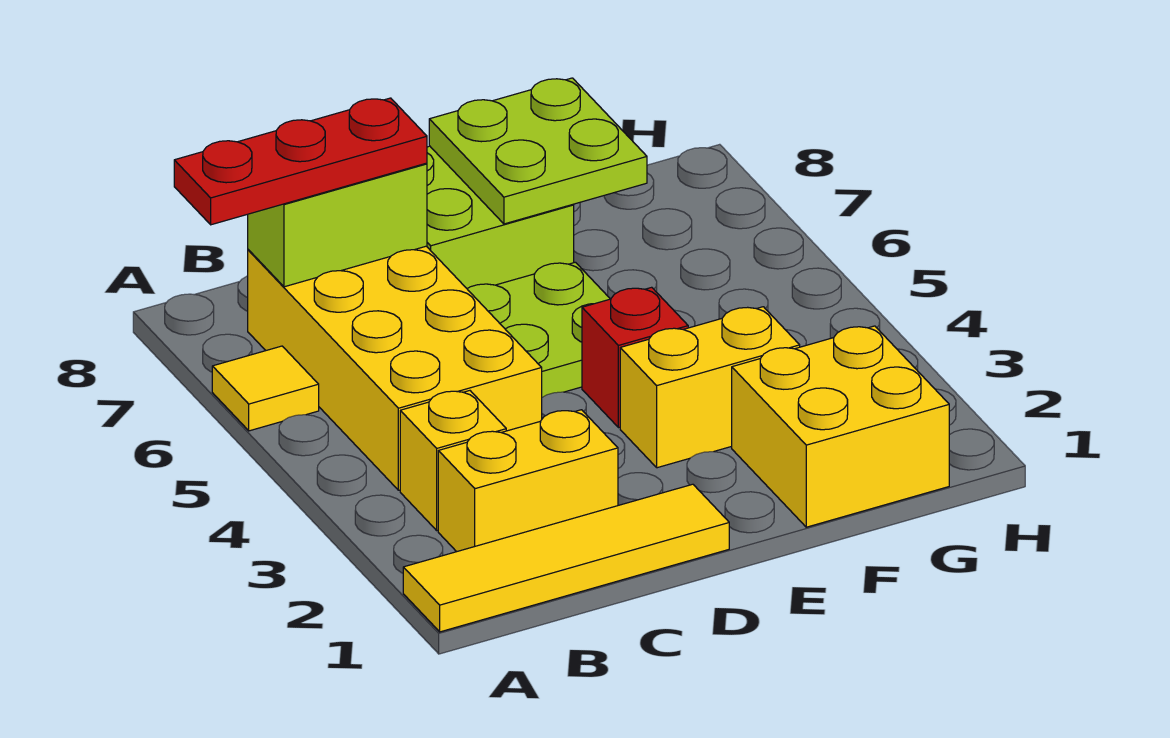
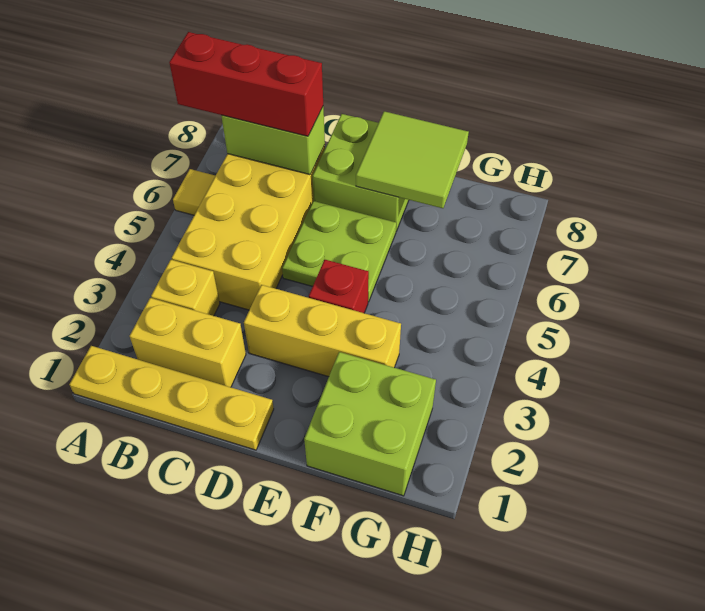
yellow tile A1:D1 level 1 -> yellow plate A1:D1 level 1
red plate A7:C7 level 3 -> red brick A7:C7 level 3
yellow brick E3:F3 level 1 -> yellow brick D3:F3 level 1
lime plate E7:F8 level 2 -> lime tile E7:F8 level 2
yellow brick F1:G2 level 1 -> lime brick F1:G2 level 1

